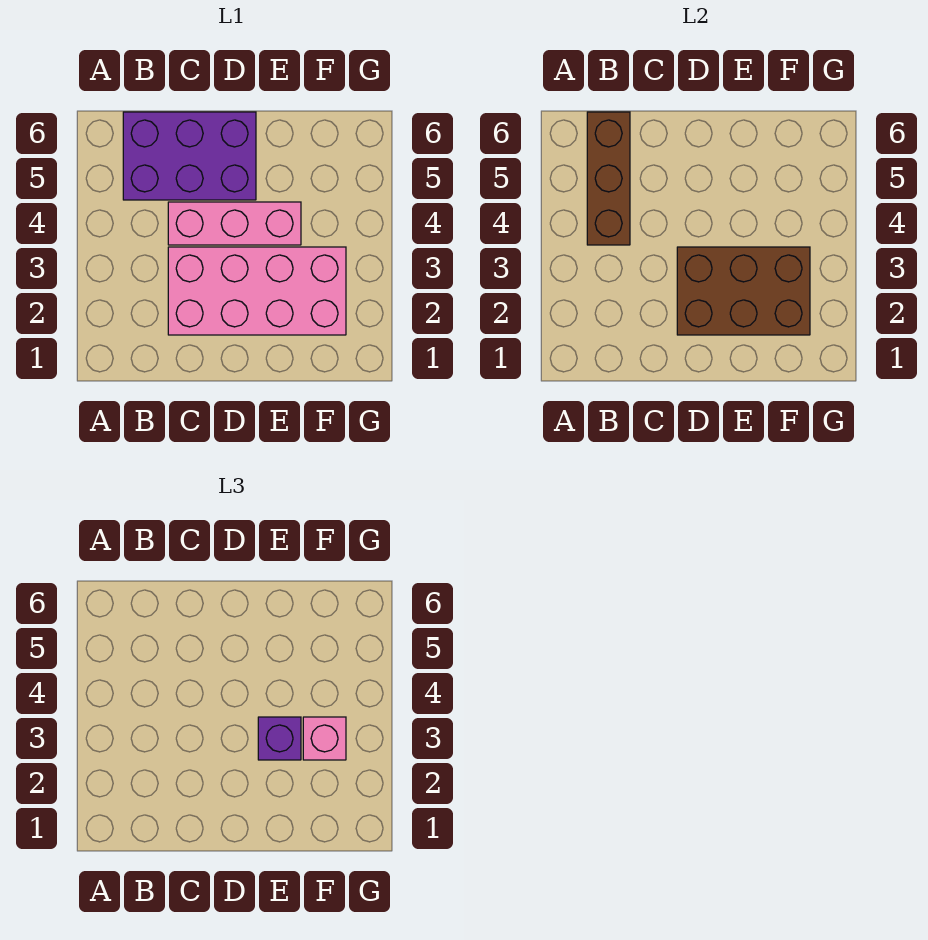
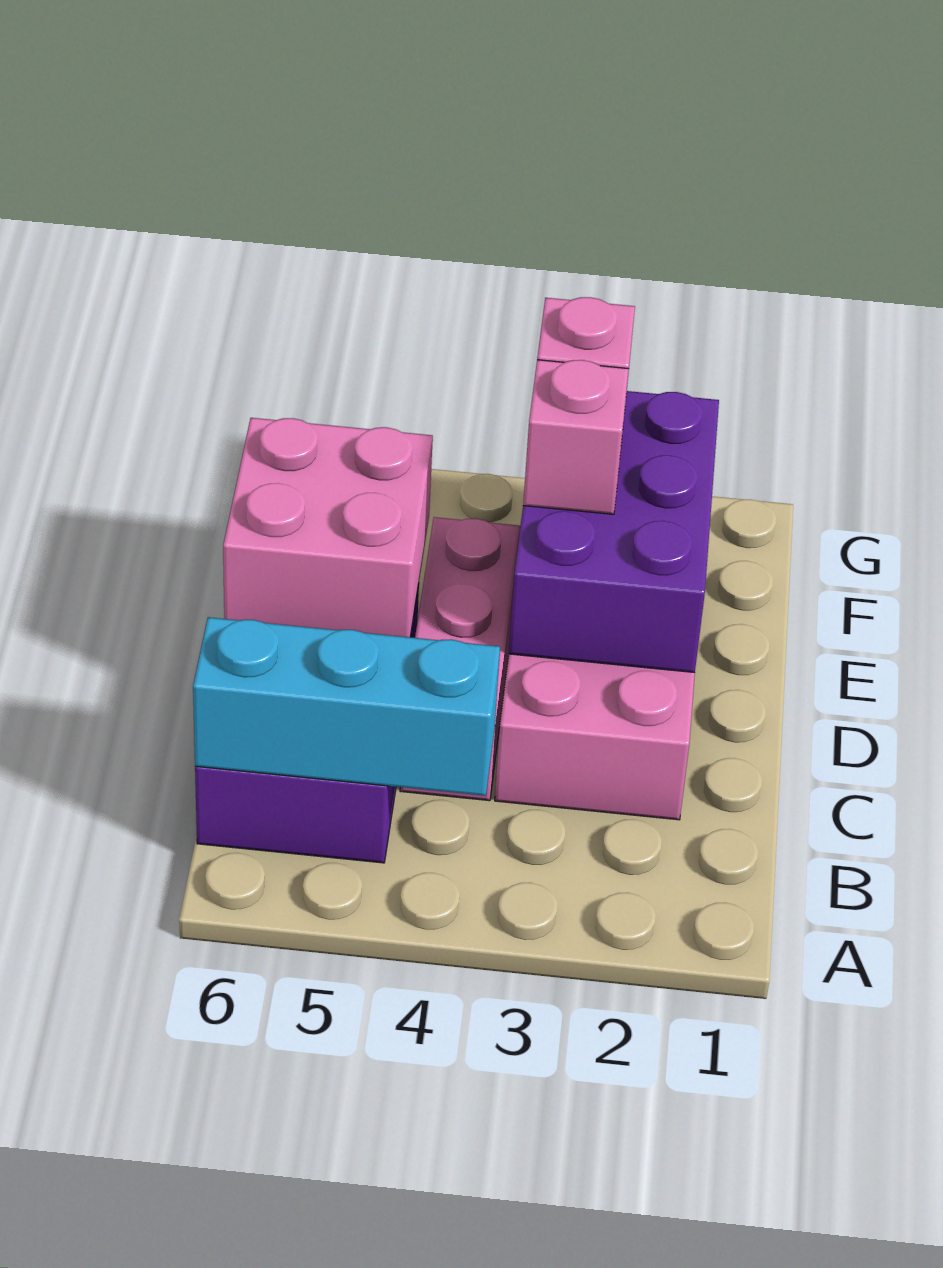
brown brick B4:B6 level 2 -> cyan brick B4:B6 level 2
brown brick D2:F3 level 2 -> purple brick D2:F3 level 2
none -> pink brick D5:E6 level 2
purple brick E3 level 3 -> pink brick E3 level 3

